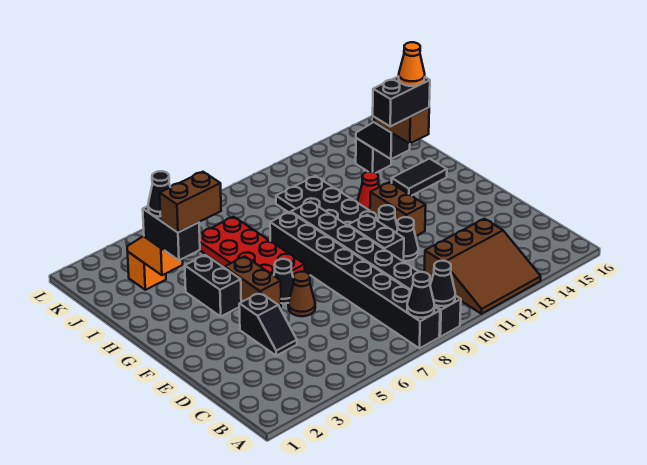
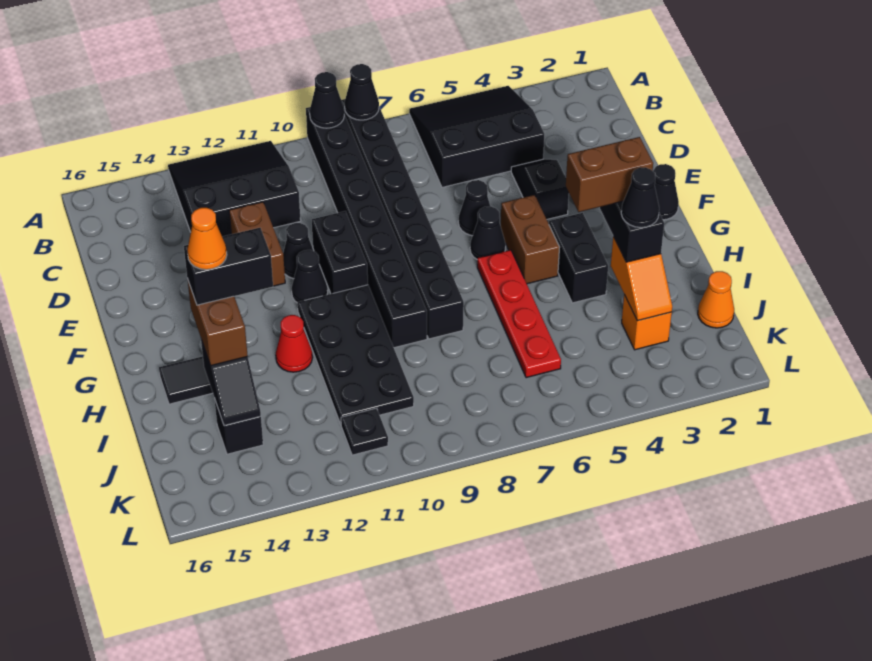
none -> black slope A4:C6 level 1 top C
brown slope A11:C13 level 1 top C -> black slope A11:C13 level 1 top C
brown cone E6 level 1 -> black cone E6 level 1
none -> black cone F1 level 1
brown brick F12:G12 level 1 -> brown brick D12:E12 level 1
red plate G6:J7 level 1 -> red plate G6:J6 level 1
none -> orange cone J1 level 1
none -> black plate K11 level 1

